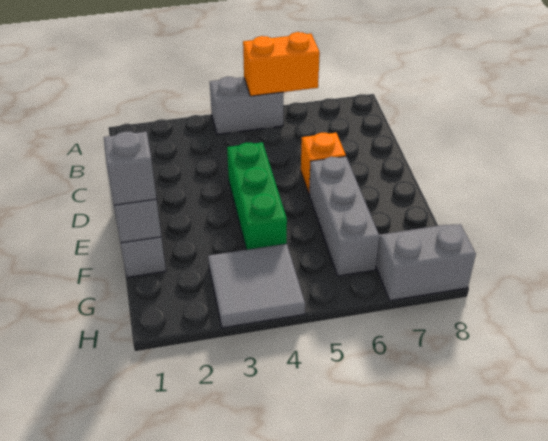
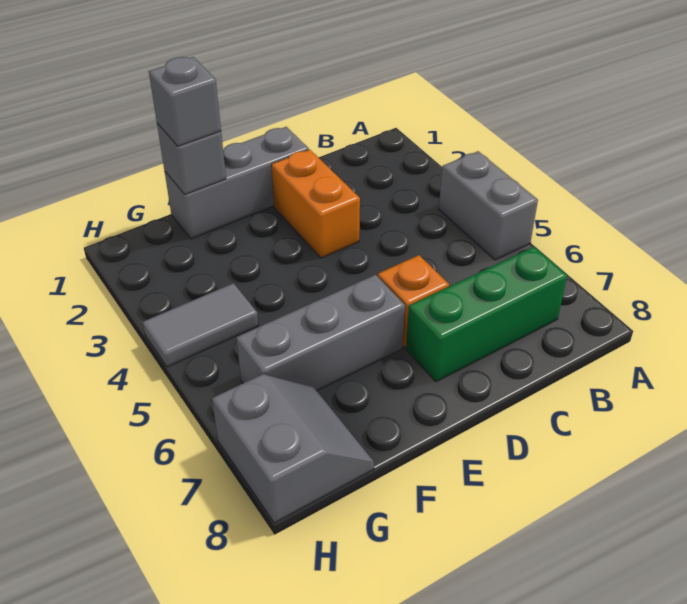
orange brick A5:A6 level 2 -> orange brick D2:D3 level 1
green brick D4:F4 level 1 -> green brick B7:D7 level 1
grey tile G3:H4 level 1 -> grey tile G4:H4 level 1

